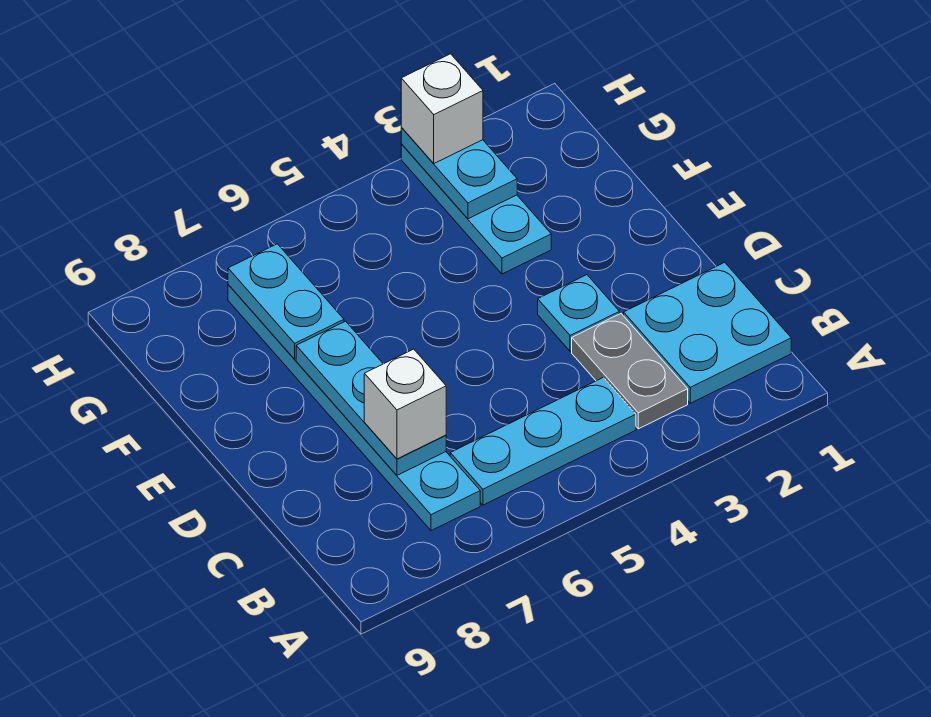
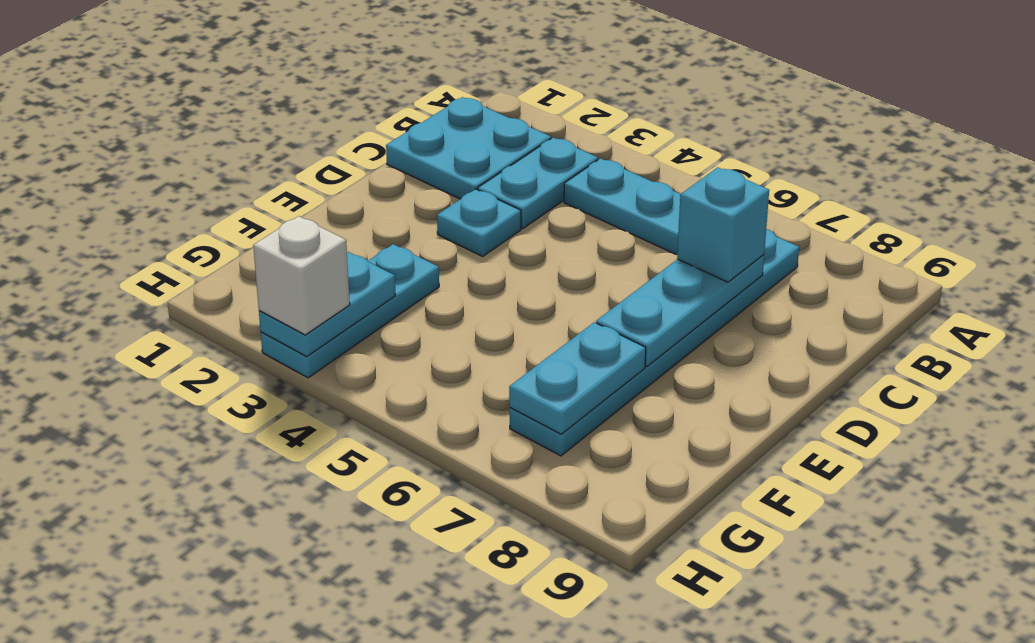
grey plate B3:C3 level 1 -> cyan plate B3:C3 level 1
white brick C7 level 3 -> cyan brick C7 level 3

